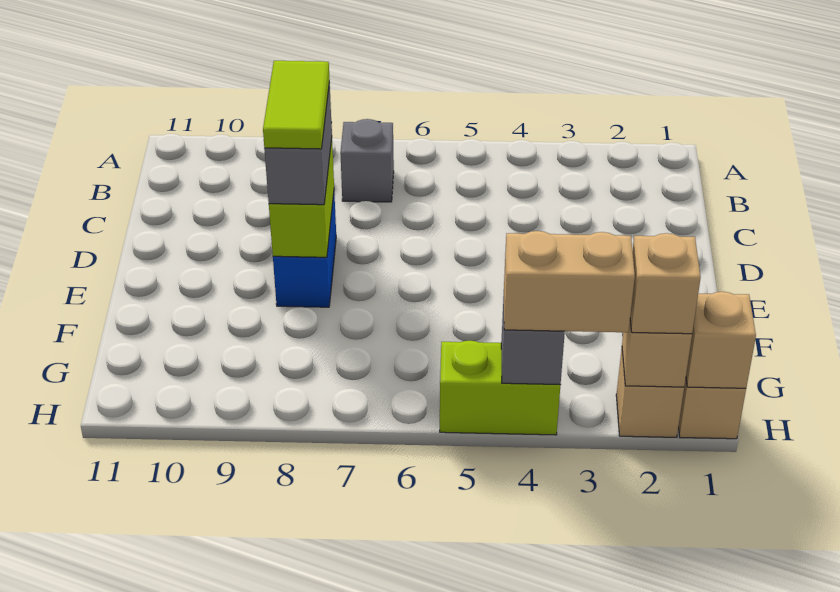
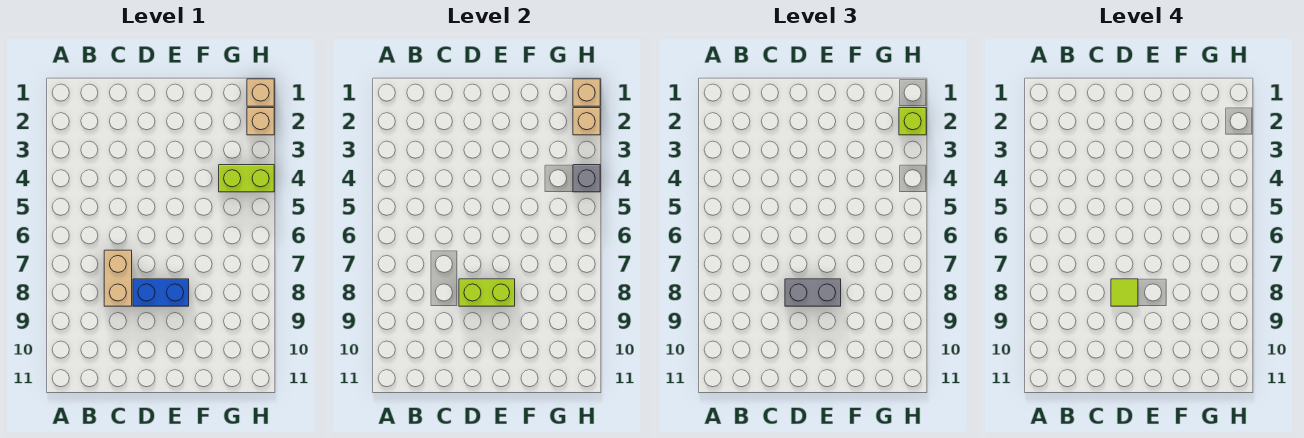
grey brick B7 level 1 -> none
lime tile D8:E8 level 4 -> lime tile D8 level 4
tan brick H2 level 3 -> lime brick H2 level 3
tan brick H3:H4 level 3 -> tan brick C7:C8 level 1
lime brick H4:H5 level 1 -> lime brick G4:H4 level 1

